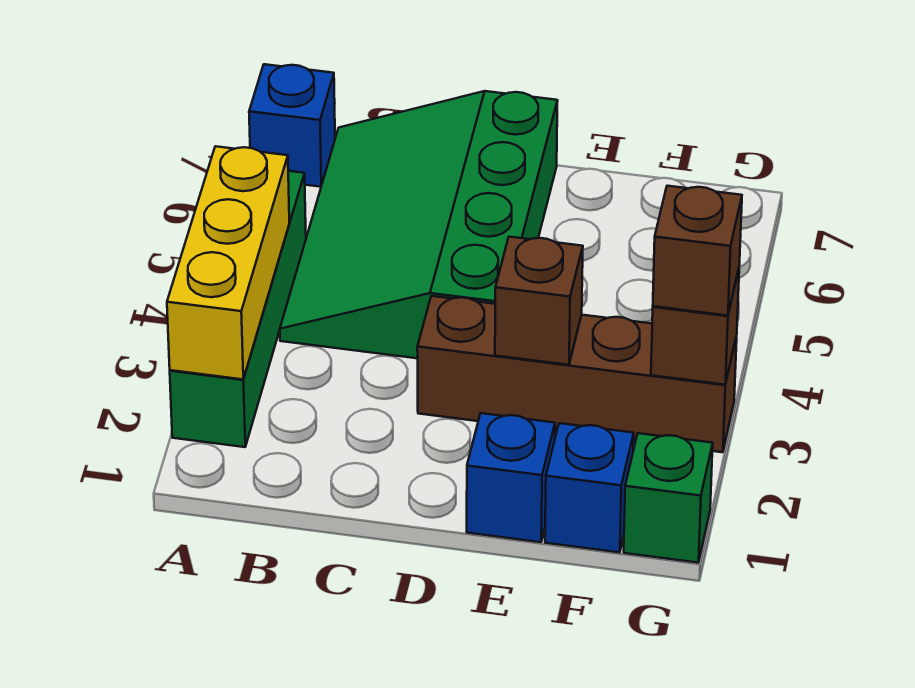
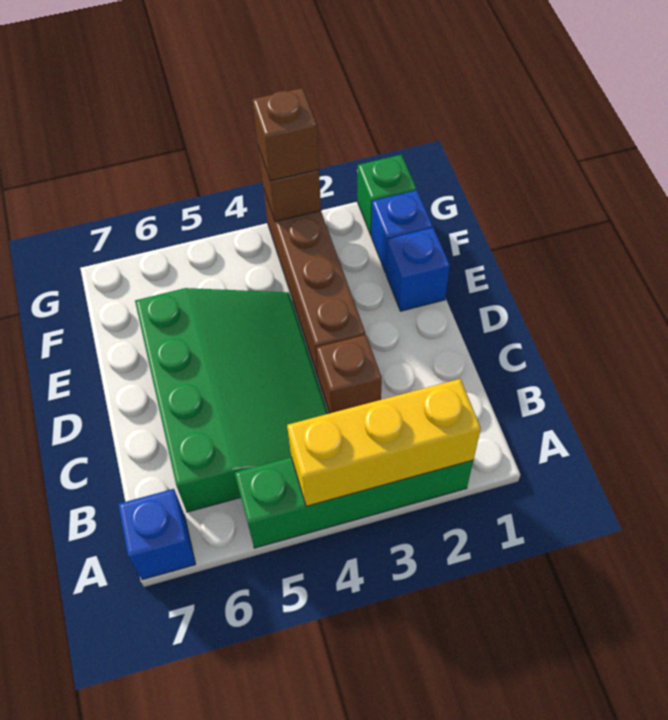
green slope B4:D7 level 1 top D -> green slope B4:E6 level 1 top 6
brown brick E3 level 2 -> brown brick C3 level 1

